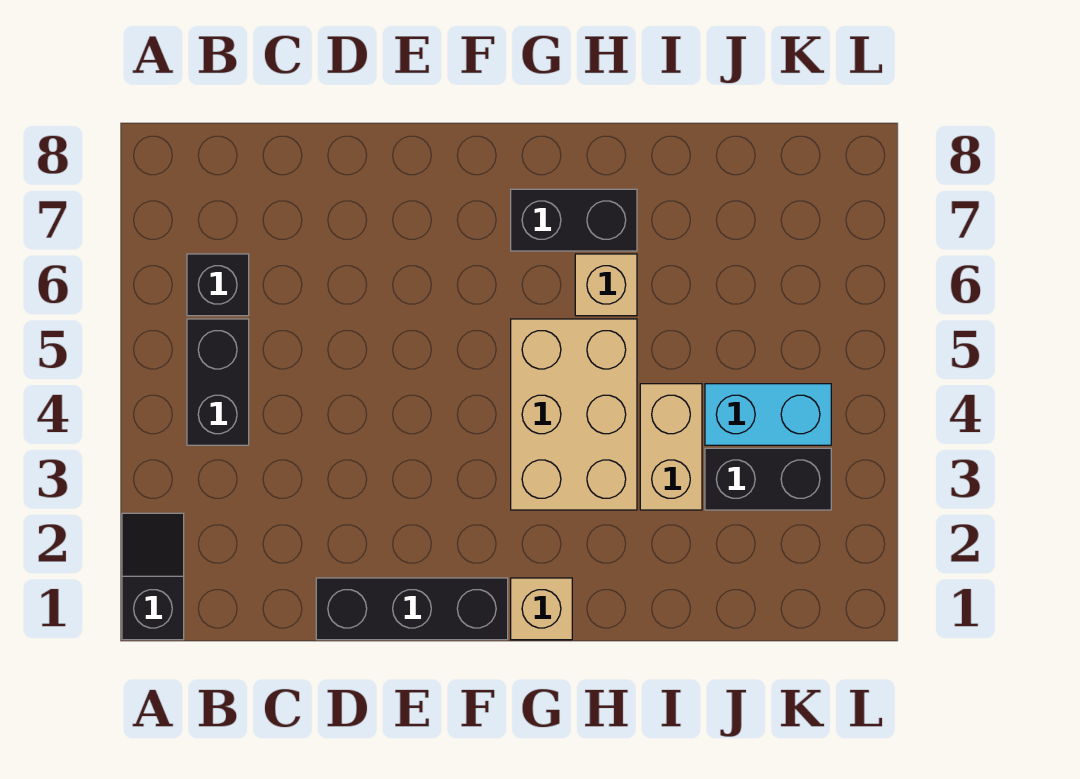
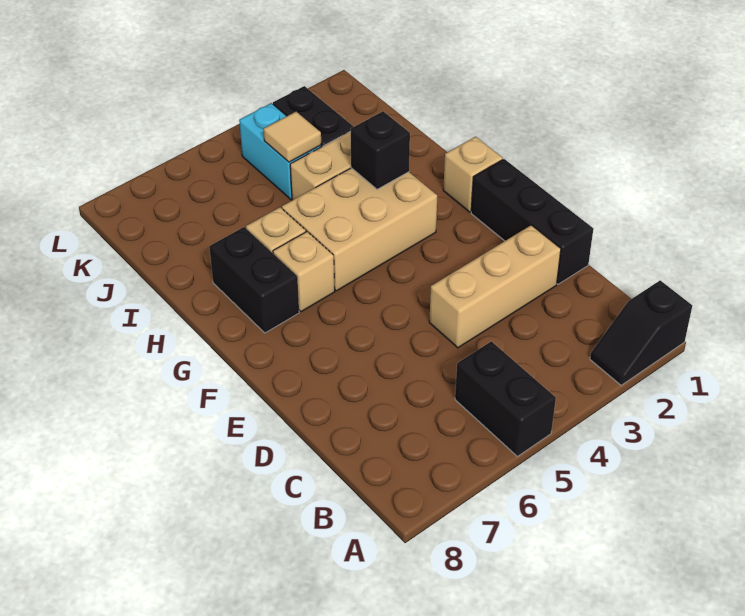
black brick B4:B5 level 1 -> black brick A5:B5 level 1
black brick B6 level 1 -> black brick H3 level 2
none -> tan brick D2:D4 level 1
none -> tan brick G6 level 1
none -> tan tile J4 level 2

